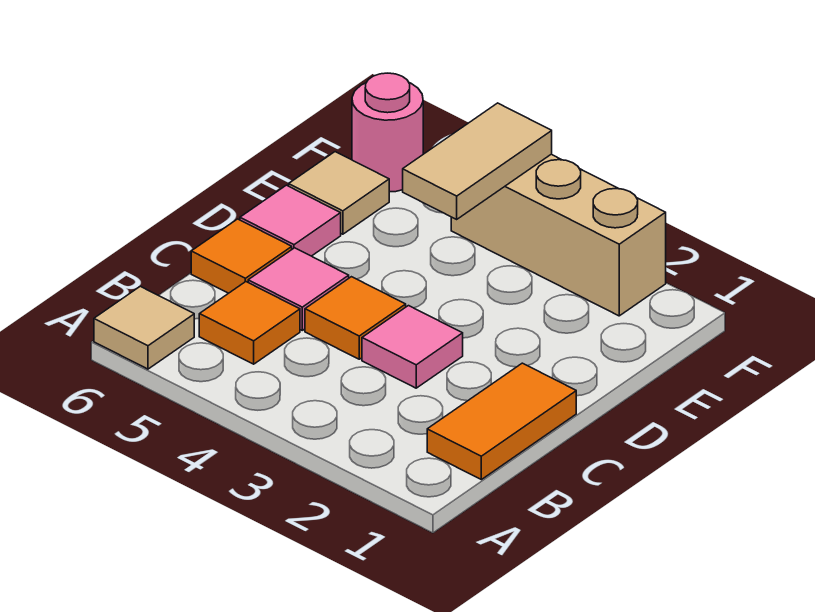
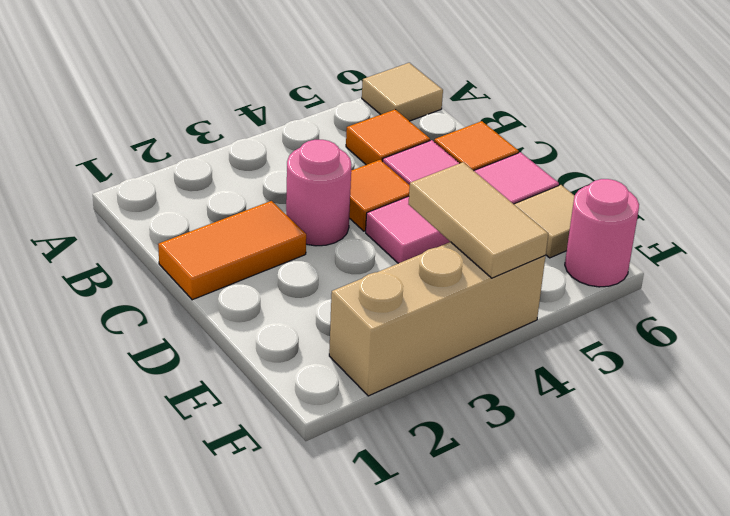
orange tile B1:C1 level 1 -> orange tile C1:C2 level 1
pink tile C3 level 1 -> pink round brick C3 level 1
pink tile D6 level 1 -> pink tile D4:D6 level 1

